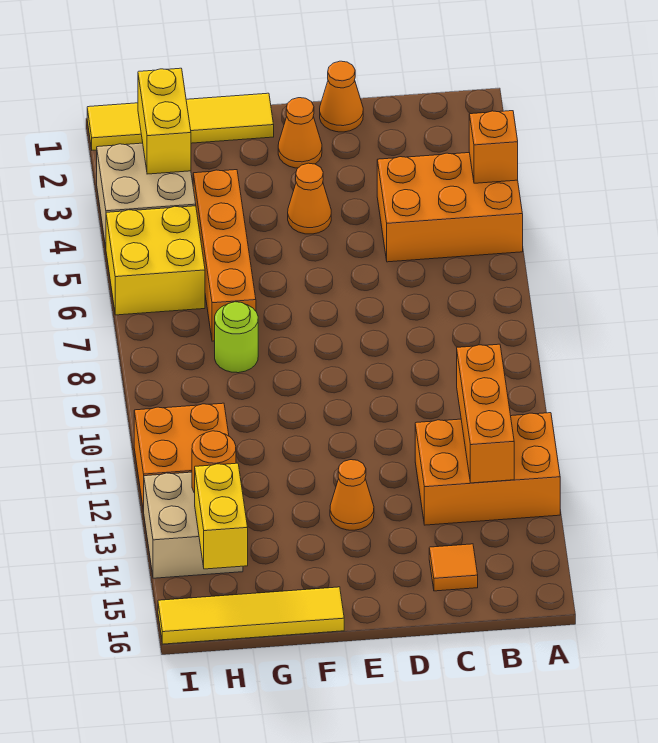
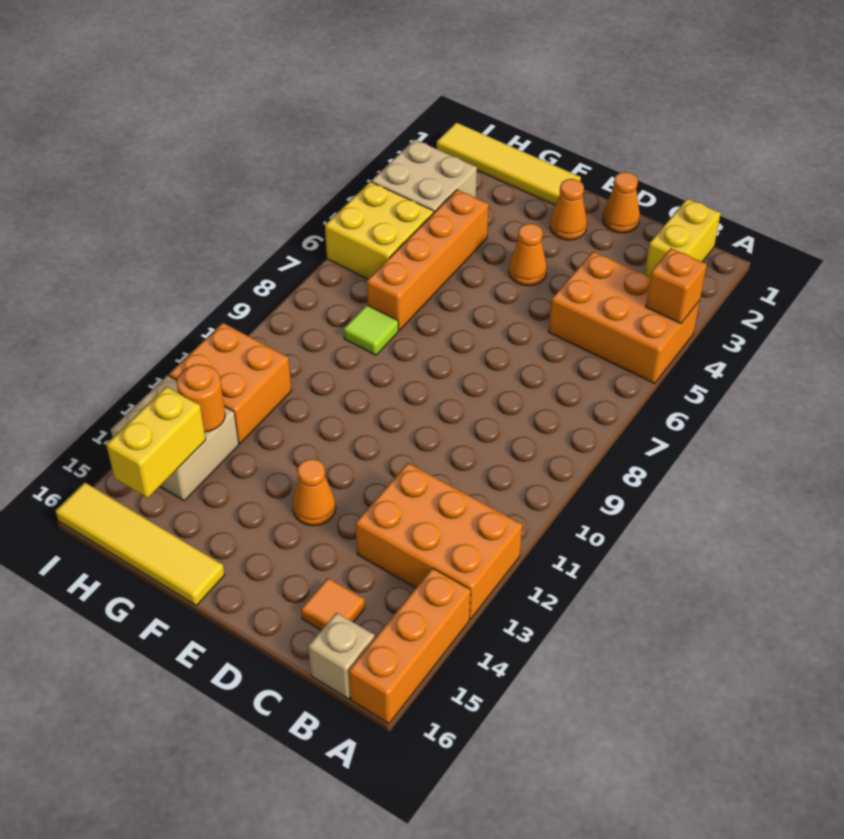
orange brick B11:B13 level 2 -> orange brick A14:A16 level 1
none -> tan brick B16 level 1
lime round brick G8 level 1 -> lime tile G8 level 1
yellow brick H2:H3 level 2 -> yellow brick B1:B2 level 1

